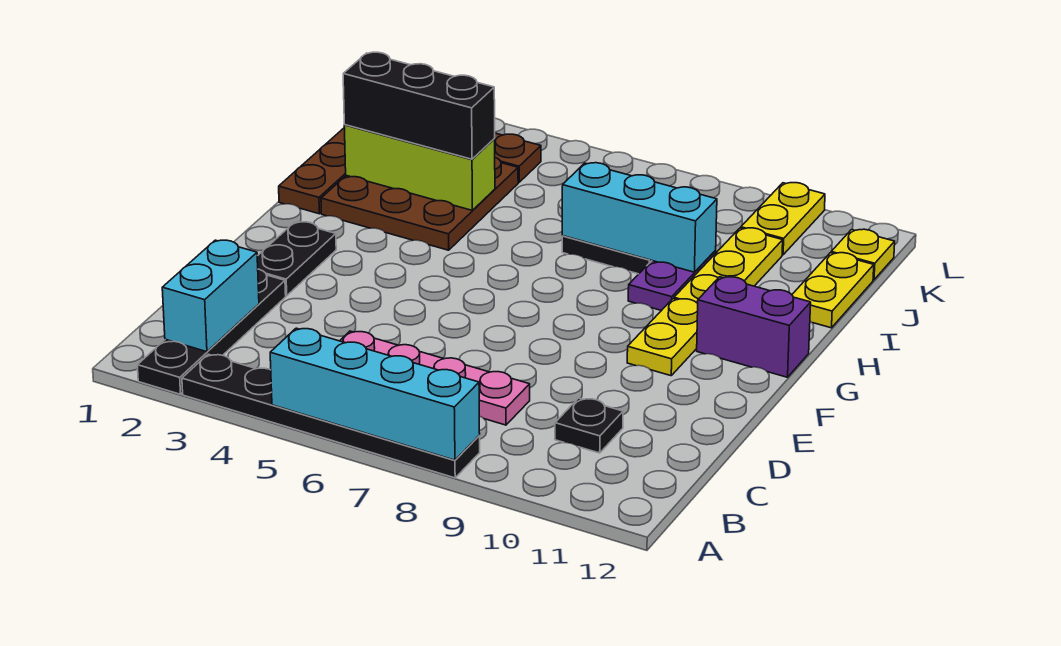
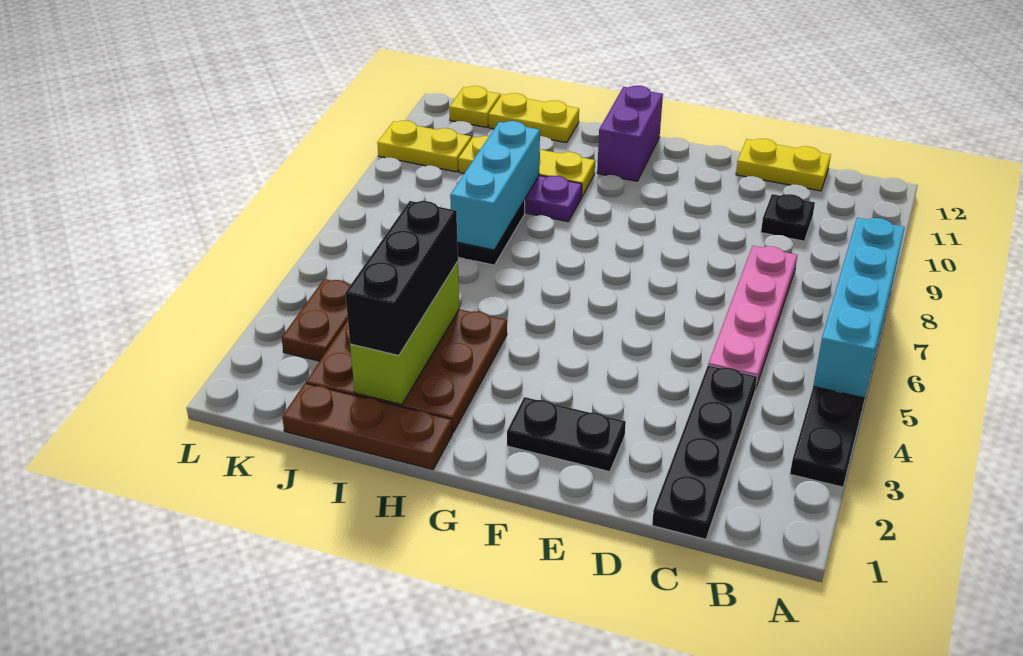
black plate A2:D2 level 1 -> black plate C1:C4 level 1
cyan brick B2:C2 level 2 -> none
yellow plate F10:G10 level 1 -> yellow plate C12:D12 level 1

